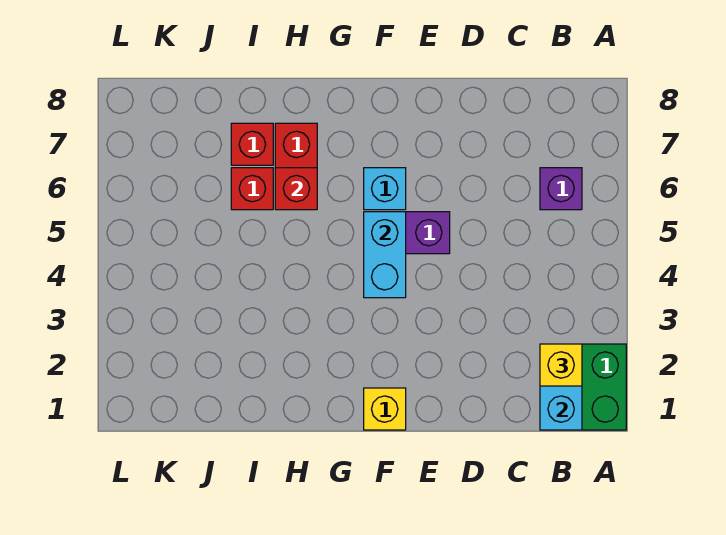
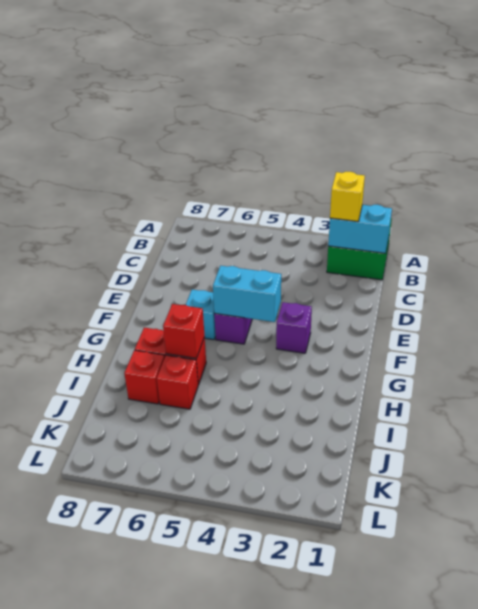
purple brick B6 level 1 -> purple brick F3 level 1
yellow brick F1 level 1 -> none

